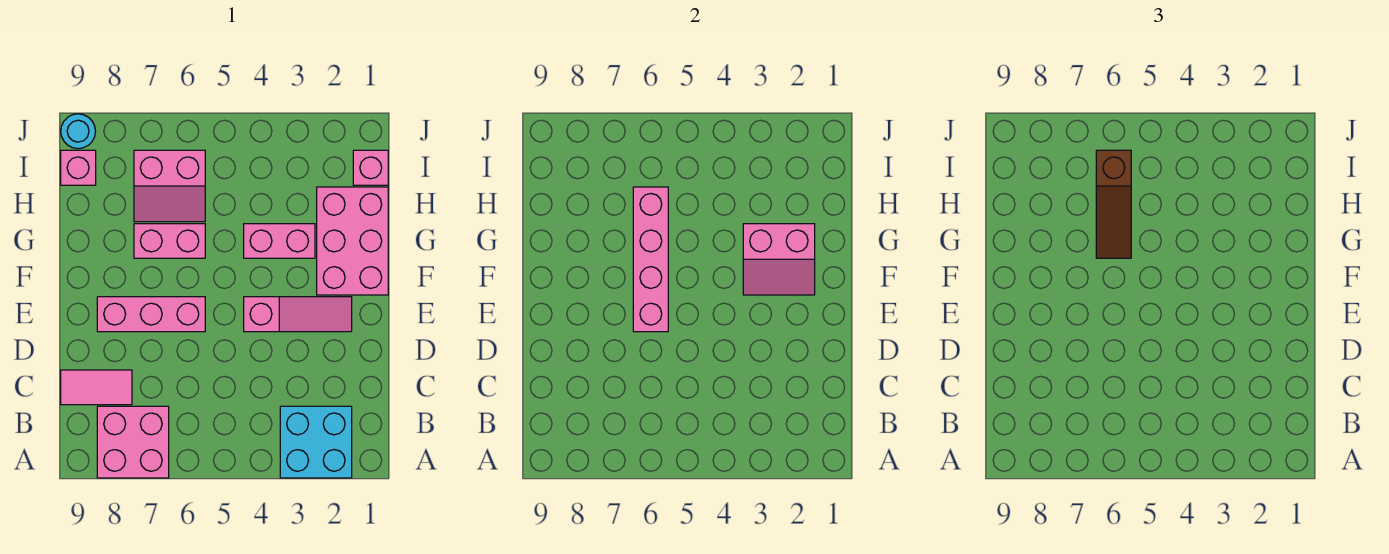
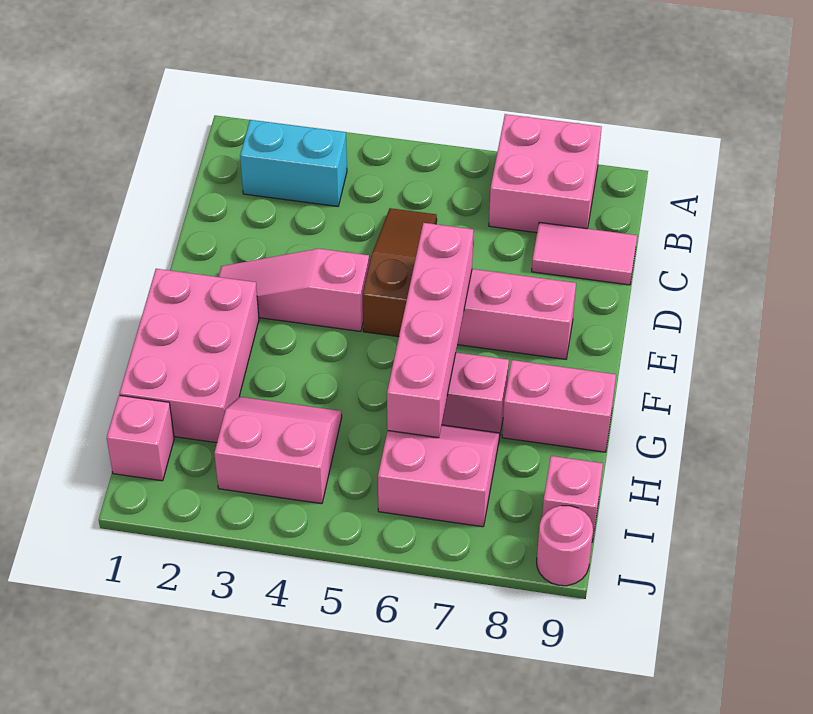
cyan brick A2:B3 level 1 -> cyan brick B2:B3 level 1
pink slope F2:G3 level 2 top G -> pink slope H3:I4 level 1 top I
pink brick G3:G4 level 1 -> pink brick G8:G9 level 1
brown slope G6:I6 level 3 top I -> brown slope C5:E5 level 1 top E
cyan round brick J9 level 1 -> pink round brick J9 level 1

